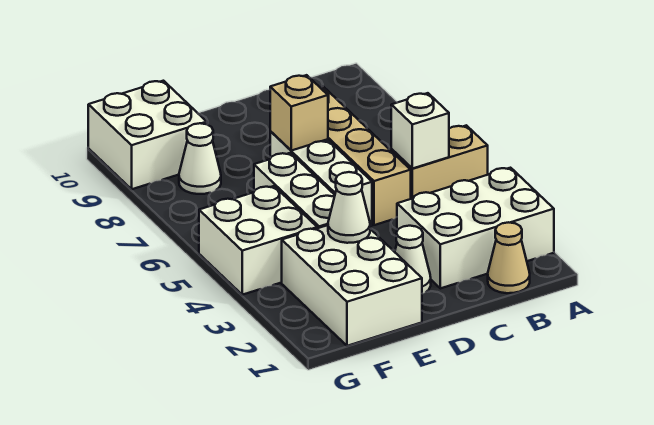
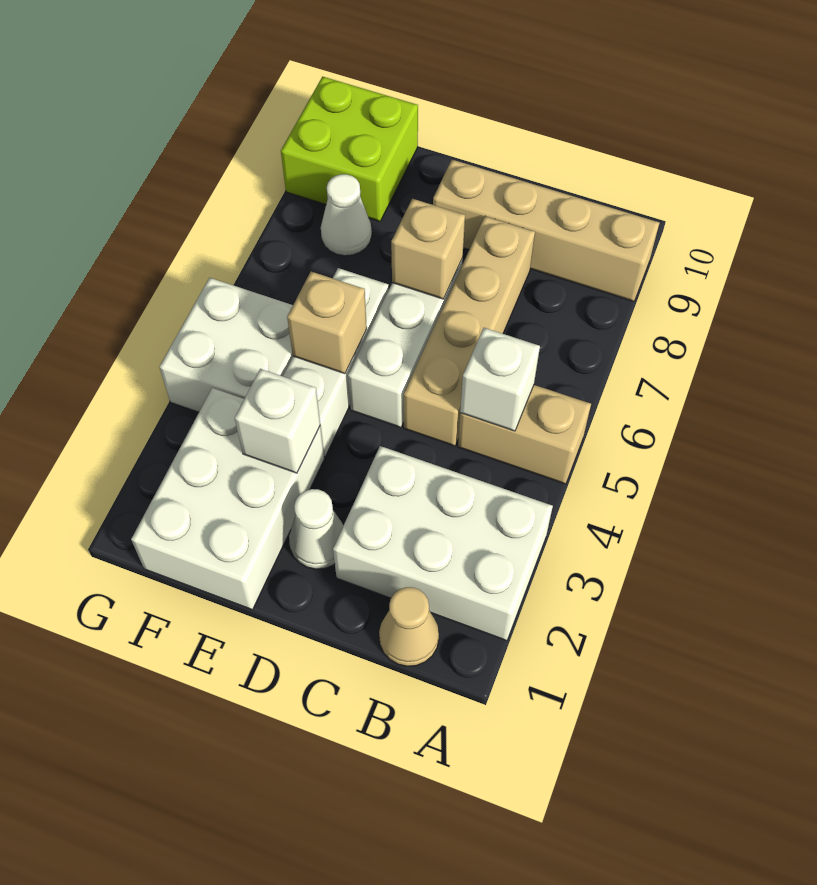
none -> tan brick A9:D9 level 1
white cone E3 level 2 -> white brick E3 level 2
none -> tan brick E5 level 2
white brick F9:G10 level 1 -> lime brick F9:G10 level 1

